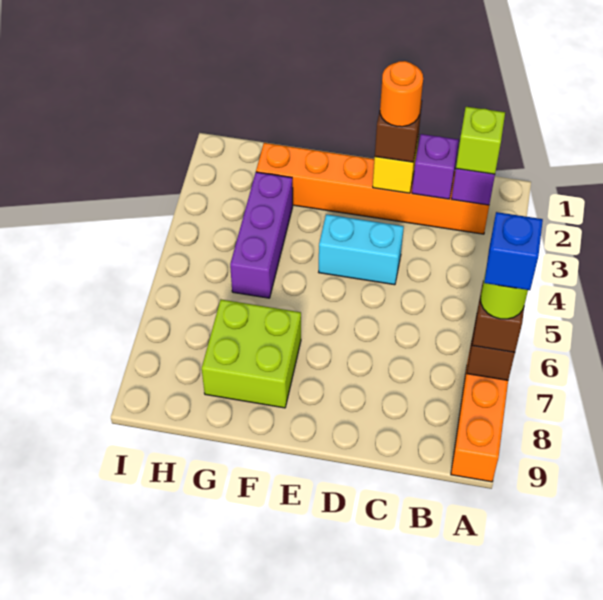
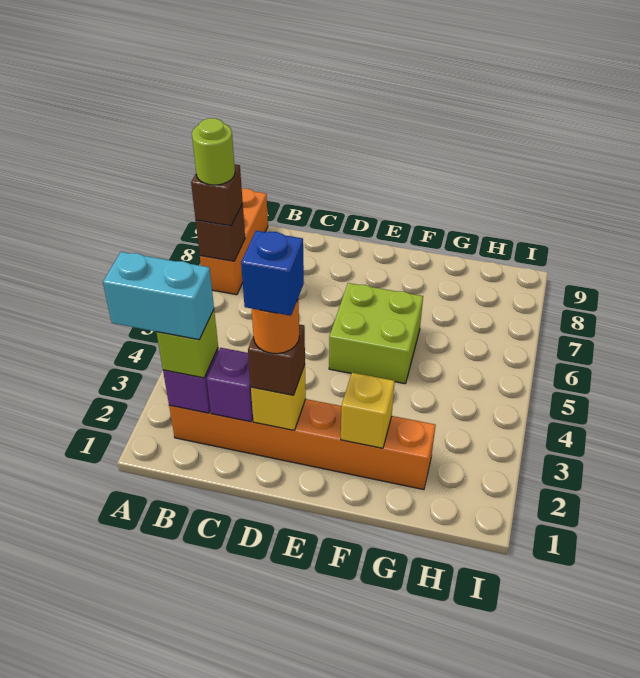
blue brick A7 level 5 -> blue brick D2 level 5
cyan brick D4:E4 level 1 -> cyan brick A2:B2 level 4
none -> yellow brick F2 level 2
lime brick F7:G8 level 1 -> lime brick E5:F6 level 1
purple brick G3:G5 level 1 -> none

